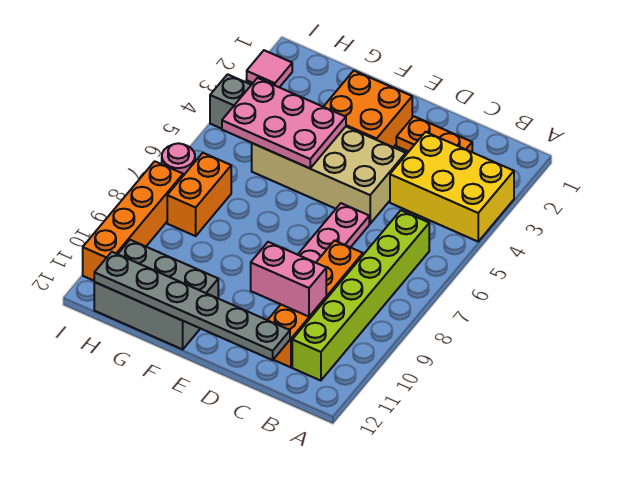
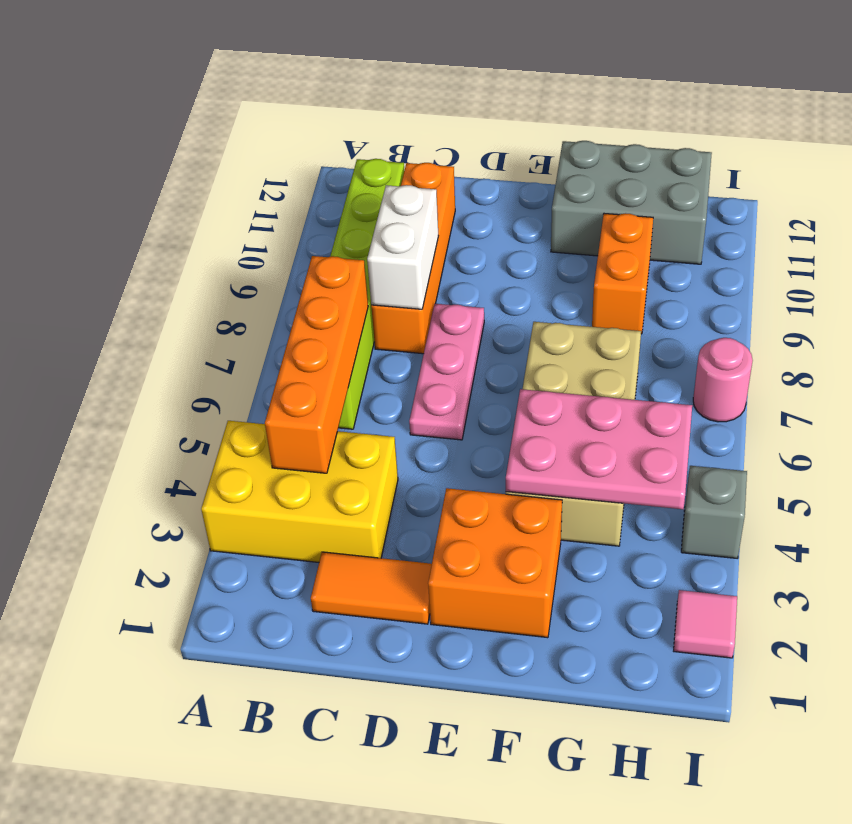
orange plate C2:D2 level 1 -> orange tile C2:D2 level 1
none -> white brick C8:C9 level 2
pink brick C10:D10 level 2 -> none
grey plate C12:H12 level 2 -> none
tan brick D4:G5 level 1 -> tan brick F4:G7 level 1
orange brick H7:H8 level 1 -> orange brick G9:G10 level 1
orange brick I8:I11 level 1 -> orange brick B4:B7 level 2

